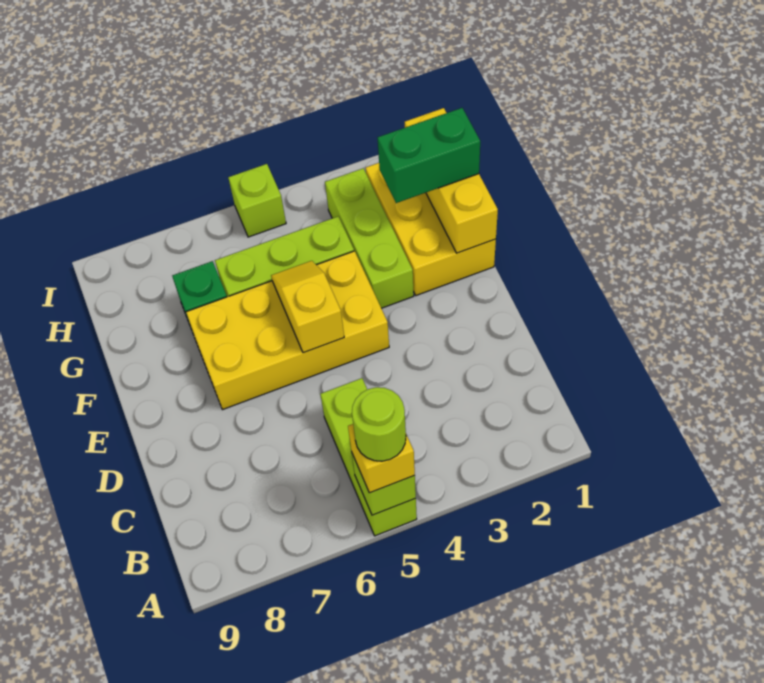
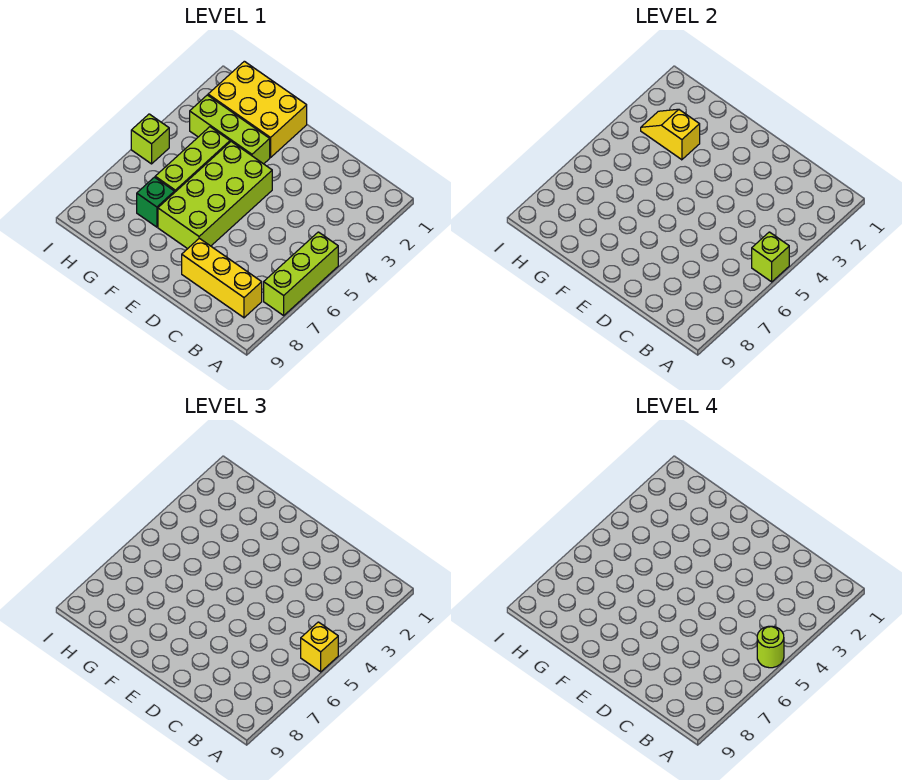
lime brick A5:C5 level 1 -> lime brick A5:A7 level 1
yellow brick E4:F7 level 1 -> lime brick E4:F7 level 1
yellow slope E5:F5 level 2 top E -> yellow slope G3:H3 level 2 top G
yellow brick F1:H1 level 2 -> yellow brick B8:D8 level 1
green brick G1:G2 level 3 -> none

